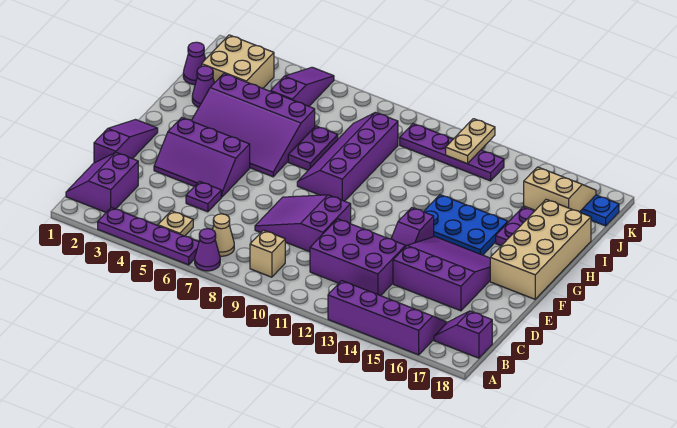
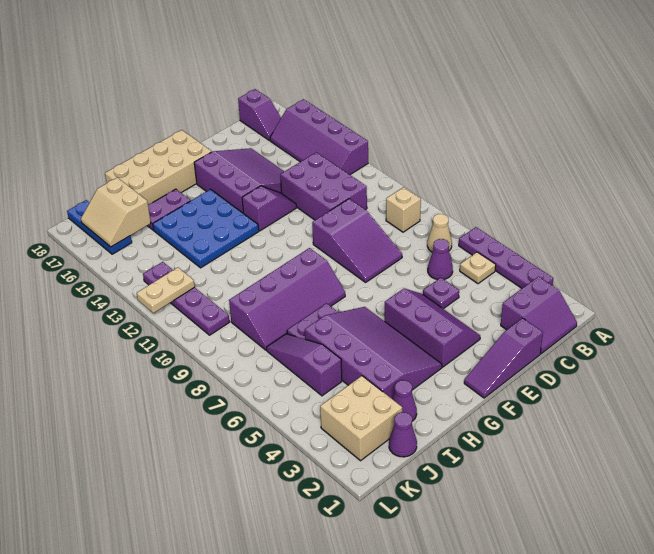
purple cone A7 level 1 -> purple cone C6 level 1
purple slope D14:F16 level 1 top D -> purple slope D14:F16 level 1 top F
blue plate G13:H15 level 1 -> blue plate G13:I15 level 1
purple slope J5:L5 level 1 top J -> purple slope J5:J7 level 1 top 5

